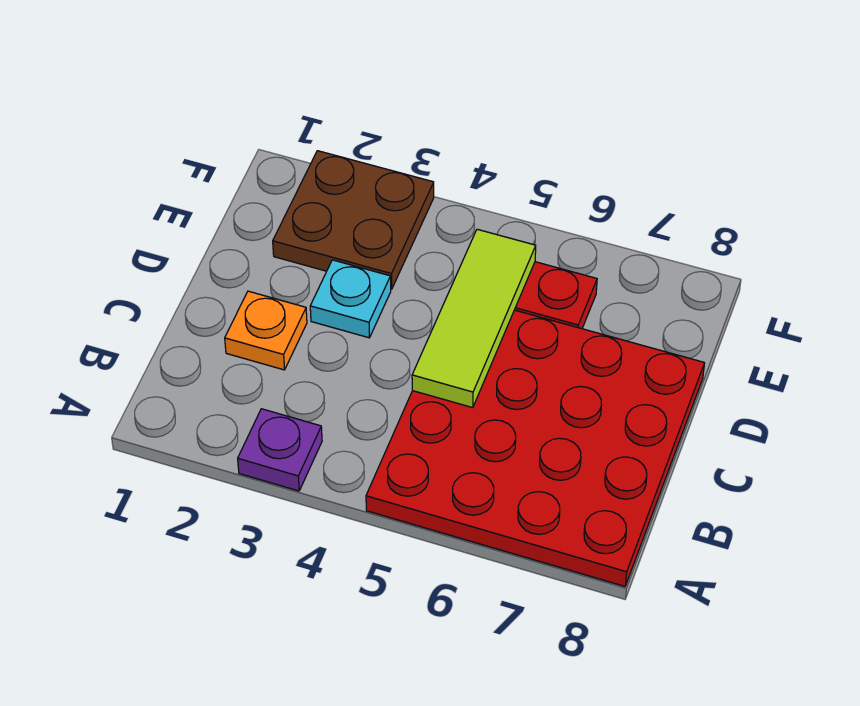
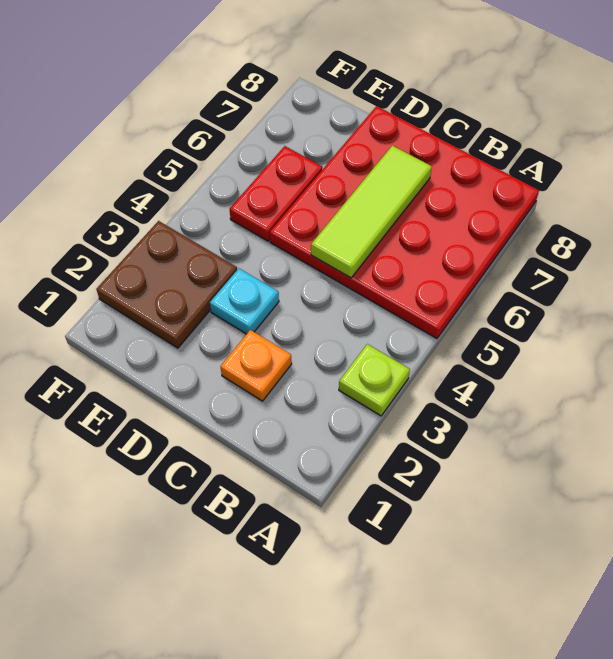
purple plate A3 level 1 -> lime plate A3 level 1
lime tile C5:E5 level 2 -> lime tile C5:C7 level 2

